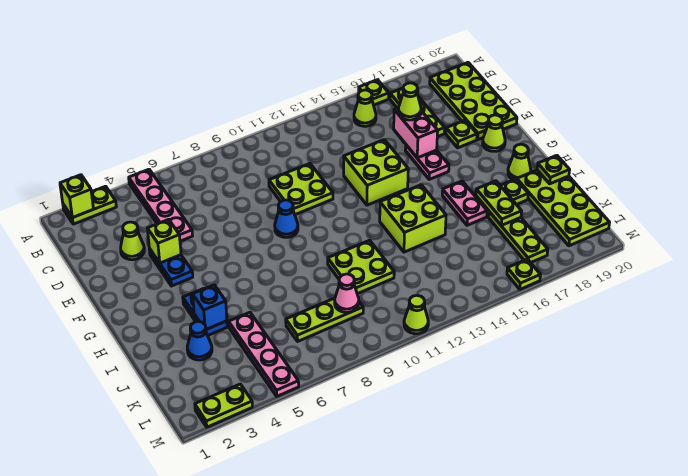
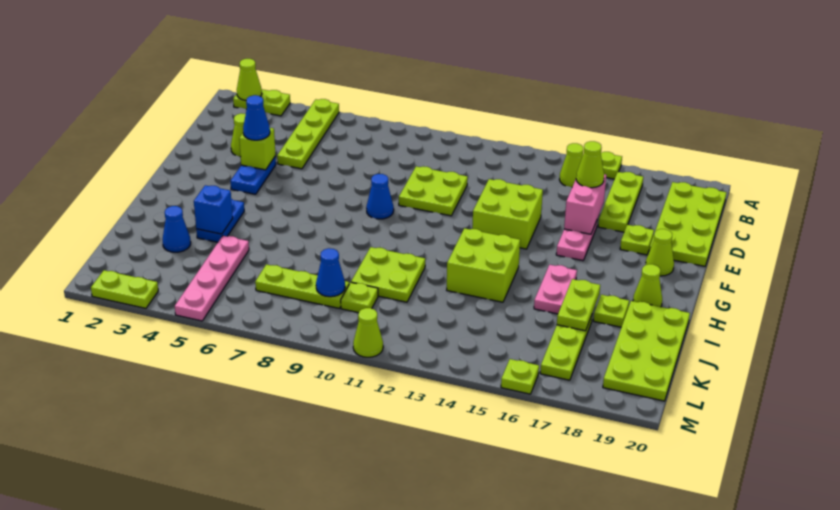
lime brick A2 level 2 -> lime cone A2 level 2
pink plate A5:D5 level 1 -> lime plate A5:D5 level 1
none -> blue cone E4 level 3
lime plate I20 level 2 -> lime plate K10 level 1
pink cone K9 level 2 -> blue cone K9 level 2

